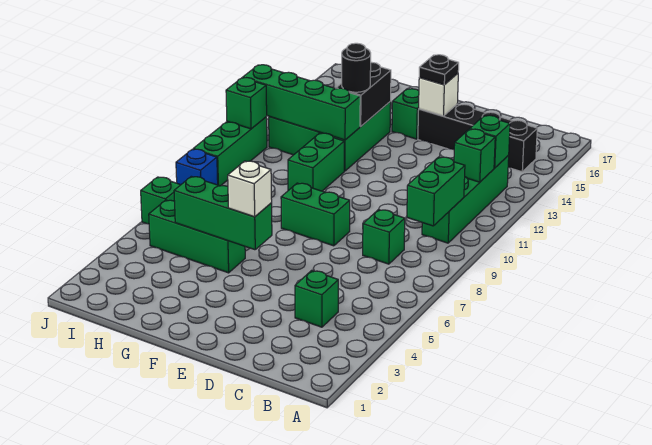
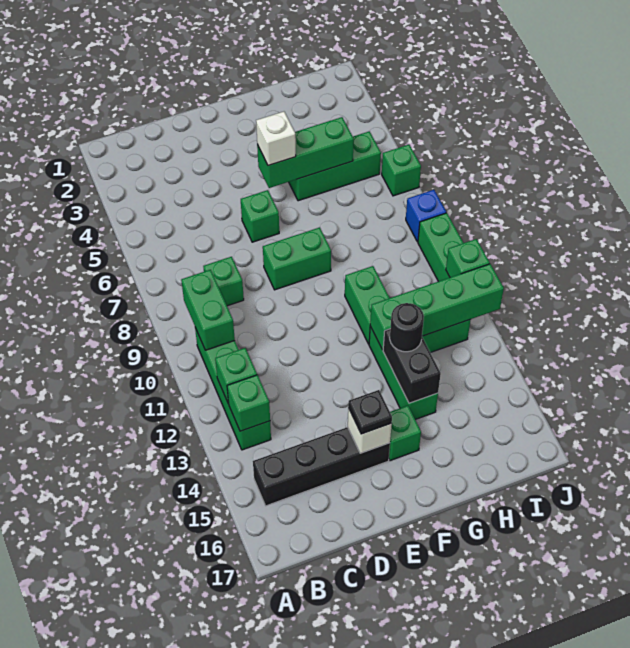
green brick C4 level 1 -> green brick E6 level 1

